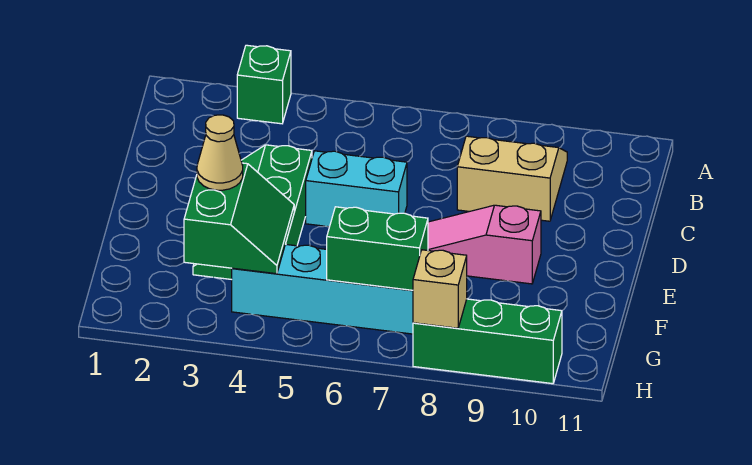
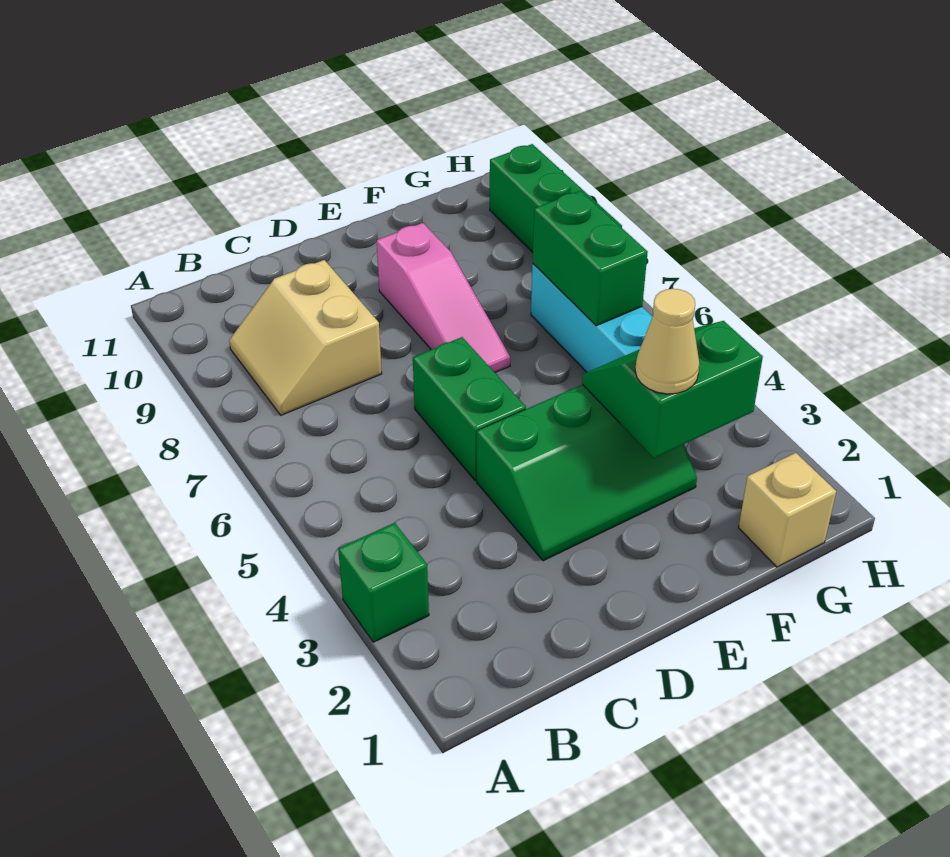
cyan brick D5:D6 level 1 -> green brick D5:D6 level 1
tan brick H8 level 2 -> tan brick G1 level 1

